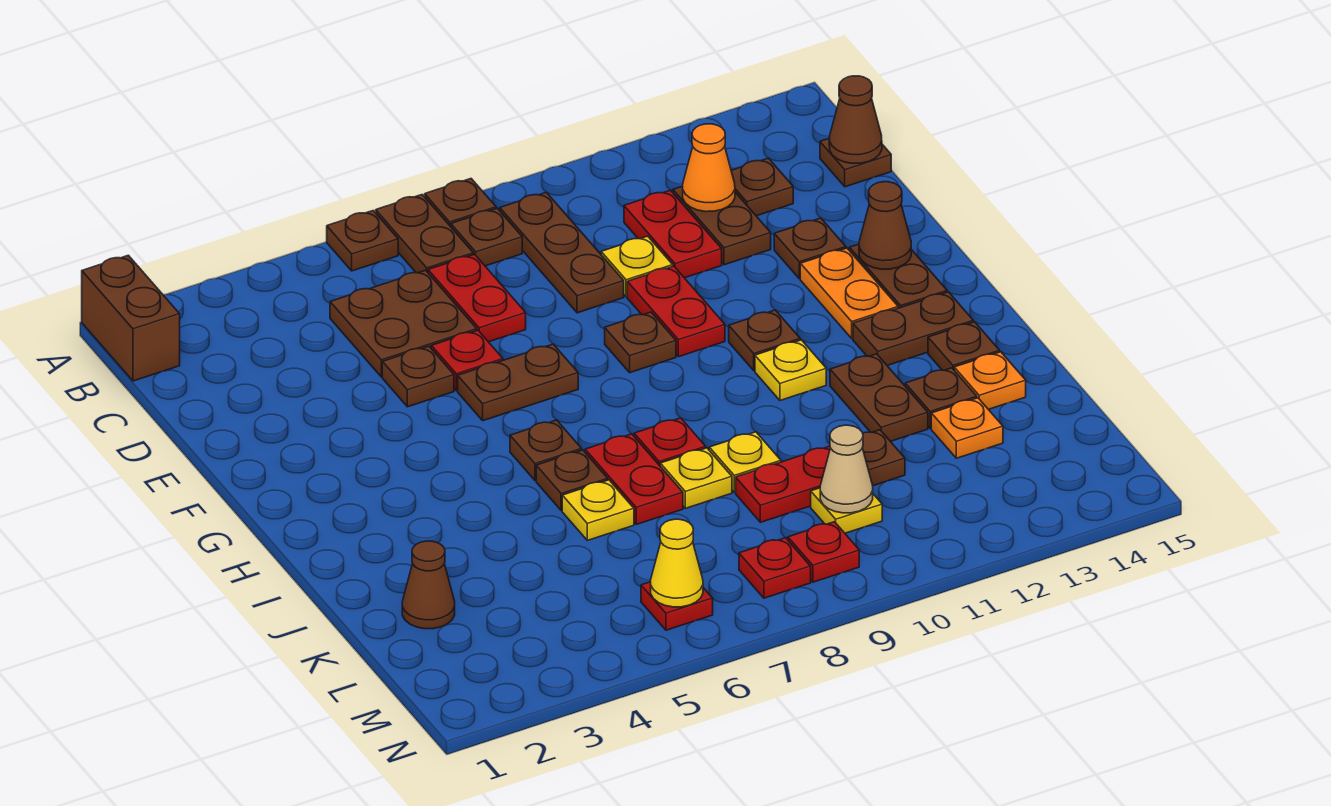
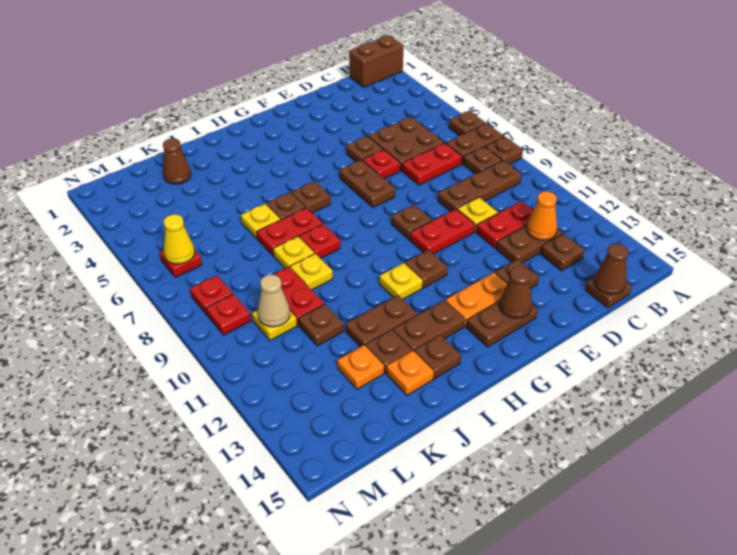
brown plate H13:H14 level 1 -> brown plate H13:I13 level 1

